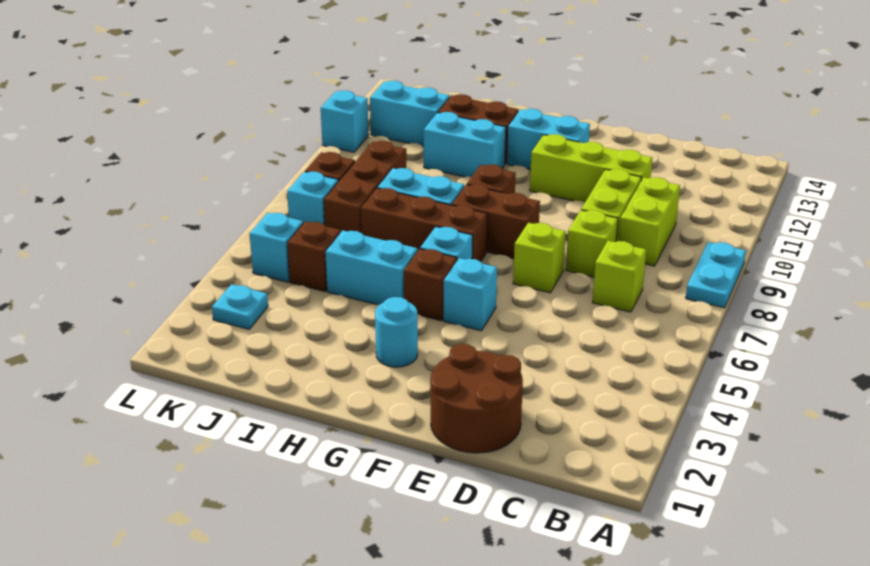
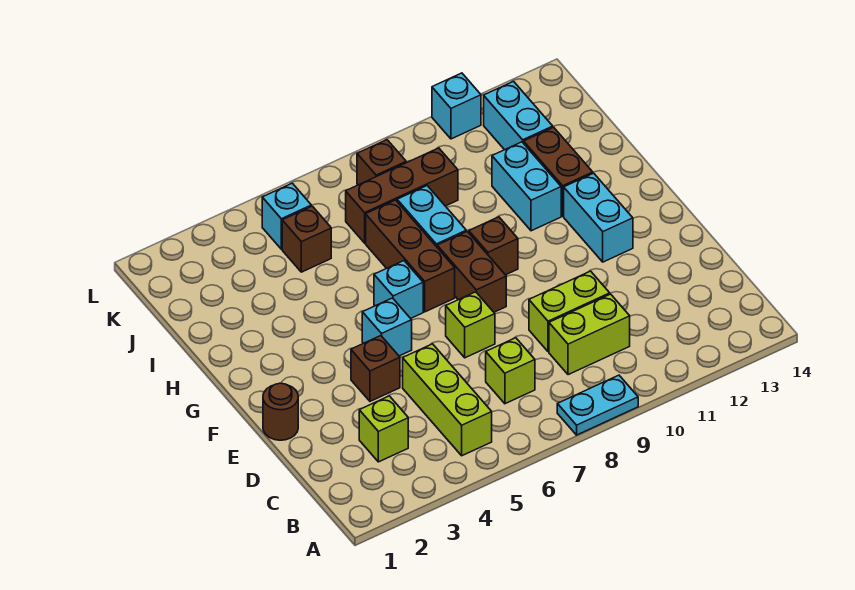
brown round brick D1:E2 level 1 -> brown round brick E1 level 1
lime brick D8 level 1 -> lime brick C3 level 1
lime brick D11:F11 level 1 -> lime brick B5:D5 level 1
cyan round brick G3 level 1 -> none
brown brick G5 level 1 -> brown brick E4 level 1
cyan brick H5:I5 level 1 -> none
cyan plate K3 level 1 -> none
cyan brick K7 level 1 -> none

